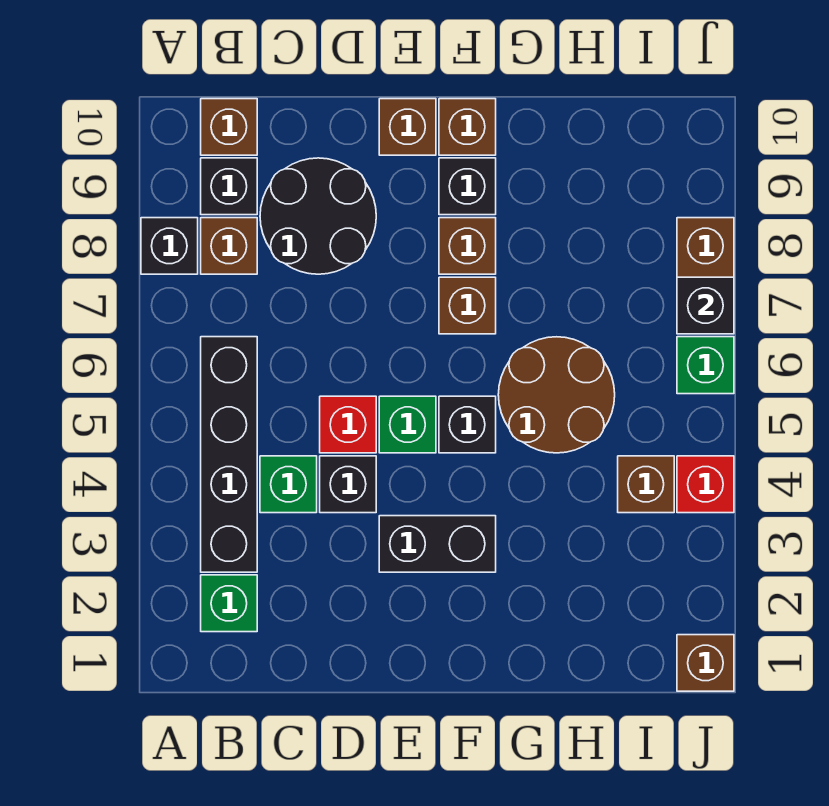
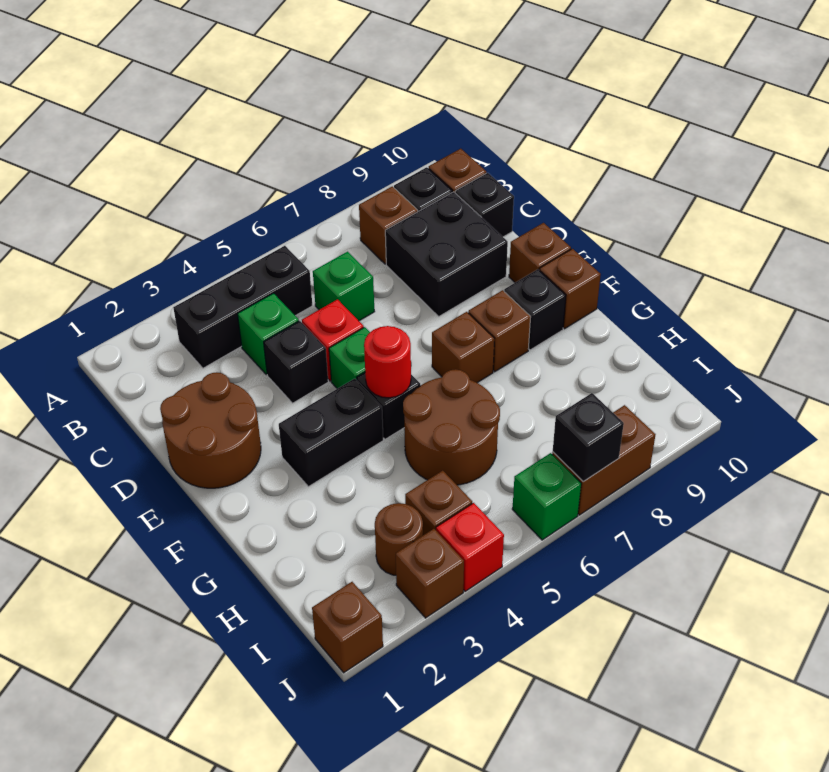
black brick A8 level 1 -> black brick C10 level 1
green brick B2 level 1 -> green brick C6 level 1
black brick B3:B6 level 1 -> black brick B3:B5 level 1
black round brick C8:D9 level 1 -> black brick C8:D9 level 1
none -> brown round brick D1:E2 level 1
black brick E3:F3 level 1 -> black brick F3:F4 level 1
none -> red round brick F5 level 2
none -> brown round brick I3 level 1
none -> brown brick J3 level 1

